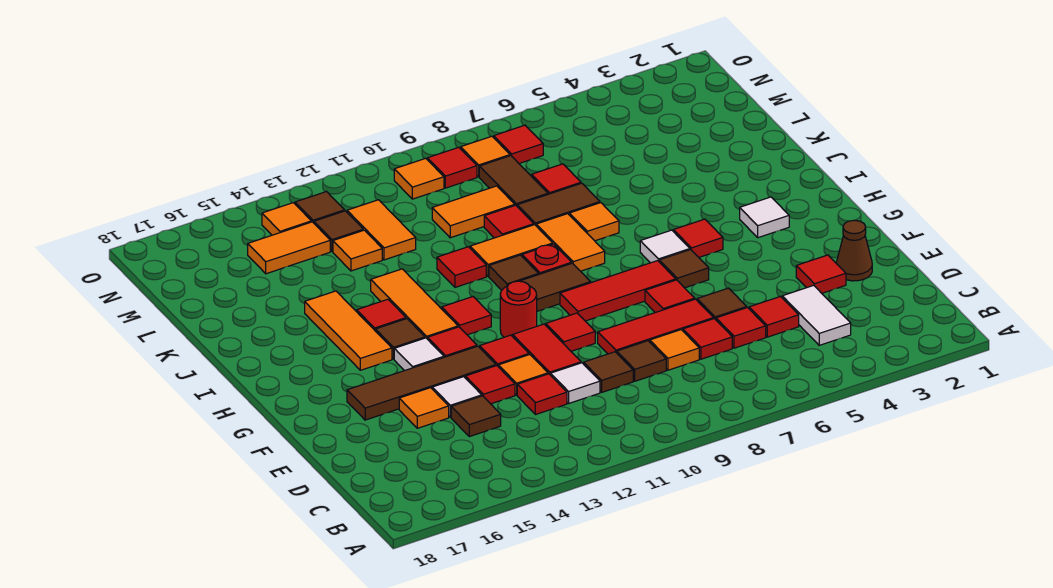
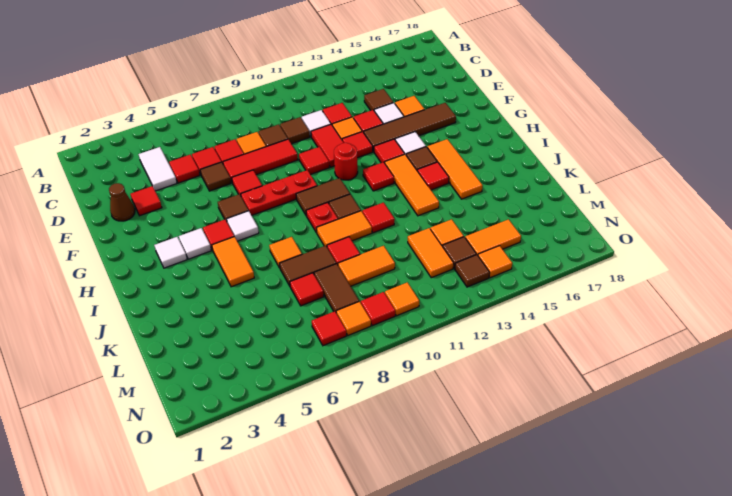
red tile G7:G9 level 1 -> red plate G7:G9 level 1
none -> white tile H4 level 1
orange tile I8:J8 level 1 -> orange tile I5:J5 level 1

